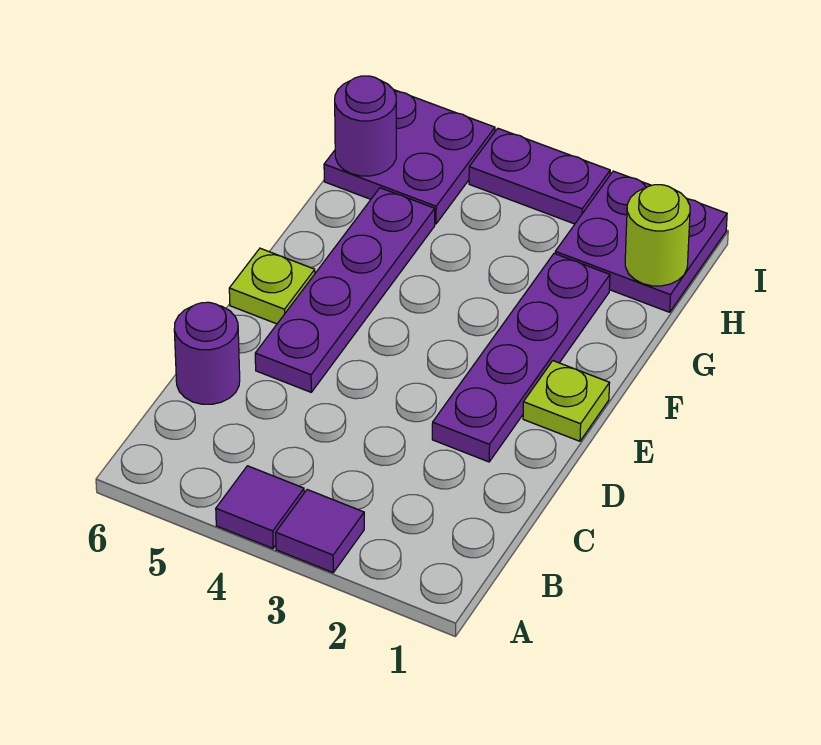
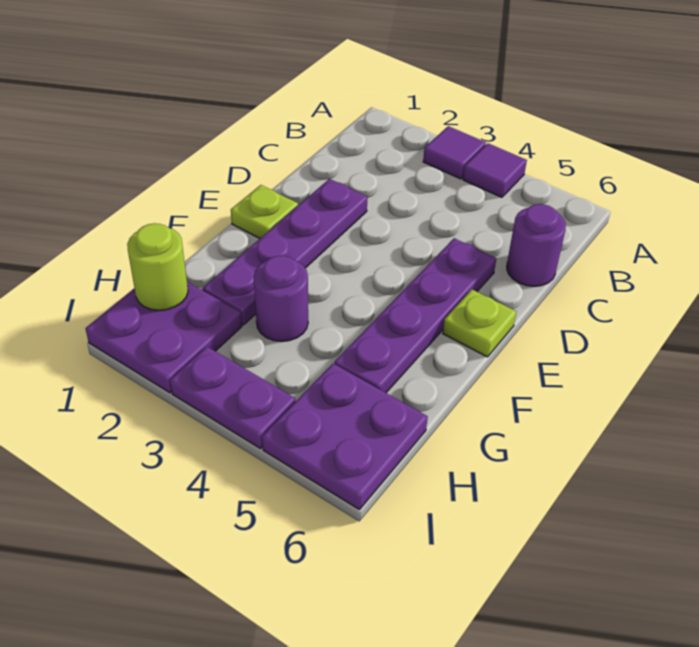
purple round brick H6 level 2 -> purple round brick G3 level 1

